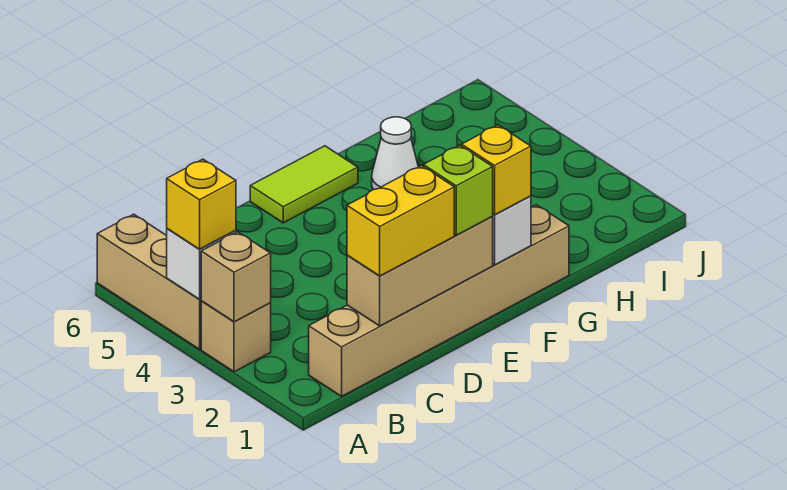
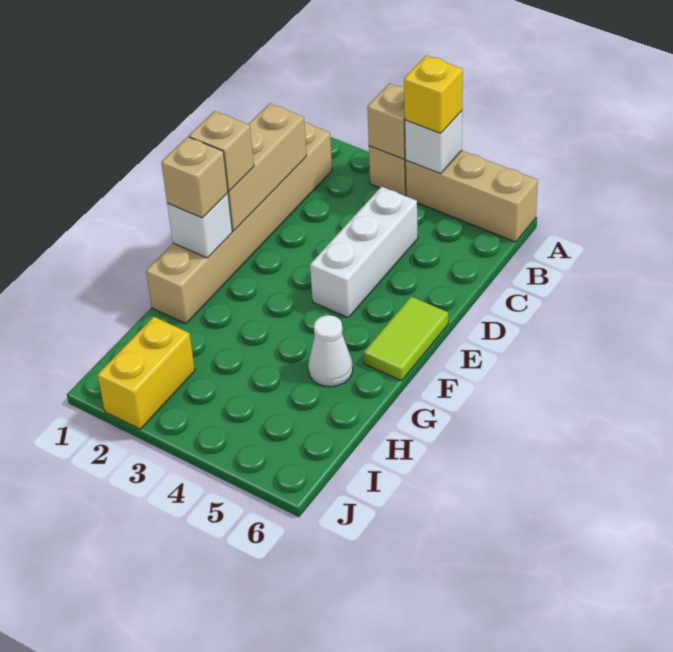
yellow brick C1:D1 level 3 -> yellow brick I2:J2 level 1
none -> white brick C4:E4 level 1
lime brick E1 level 3 -> tan brick E1 level 3
yellow brick F1 level 3 -> tan brick F1 level 3

